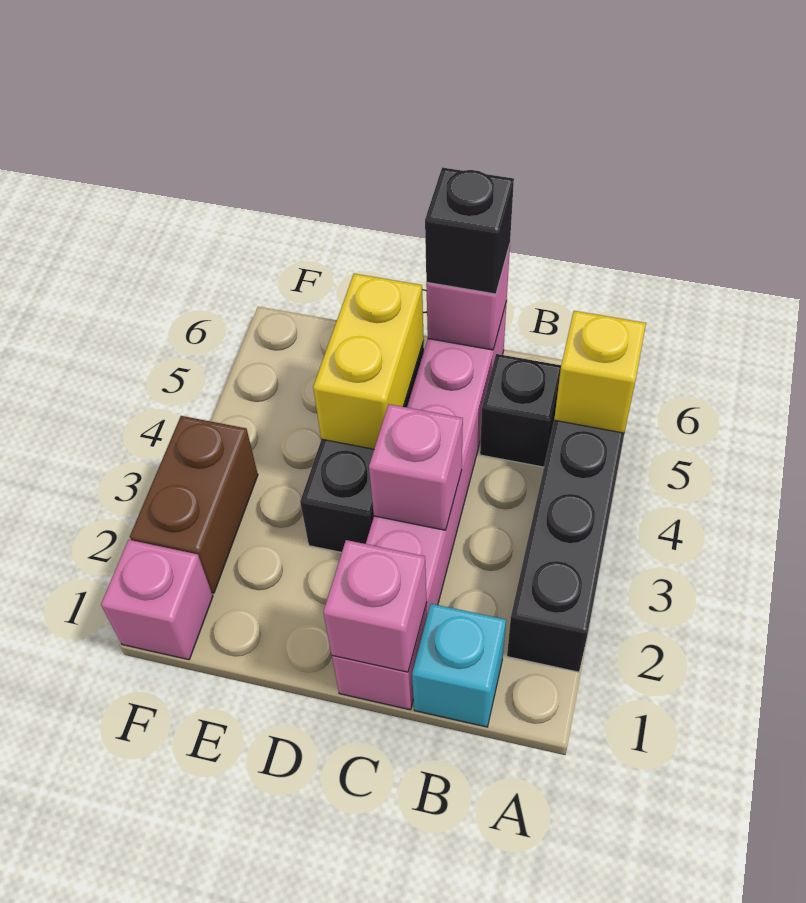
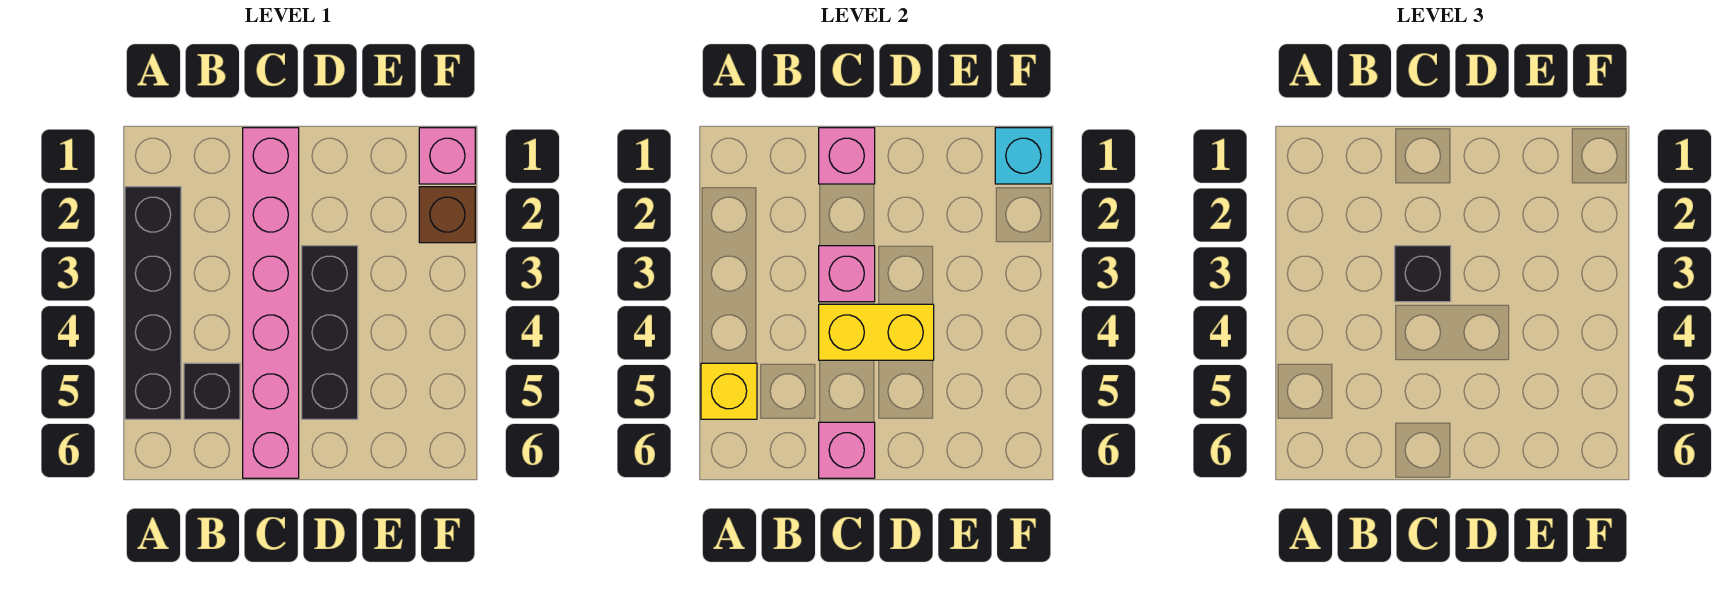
cyan brick B1 level 1 -> cyan brick F1 level 2
black brick C6 level 3 -> black brick C3 level 3
yellow brick D4:D5 level 2 -> yellow brick C4:D4 level 2
brown brick F2:F3 level 1 -> brown brick F2 level 1

